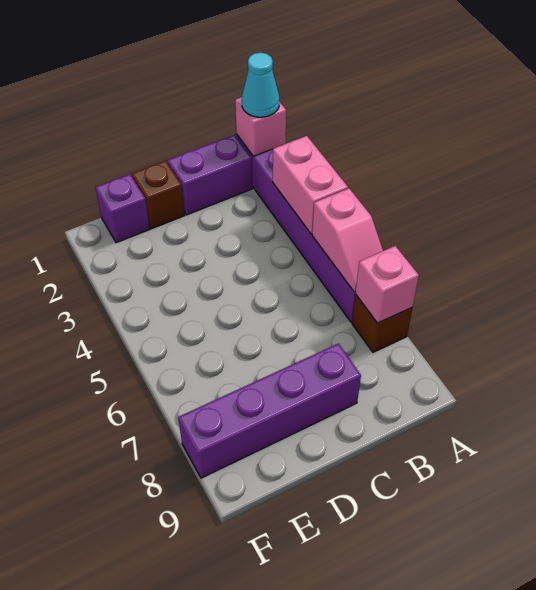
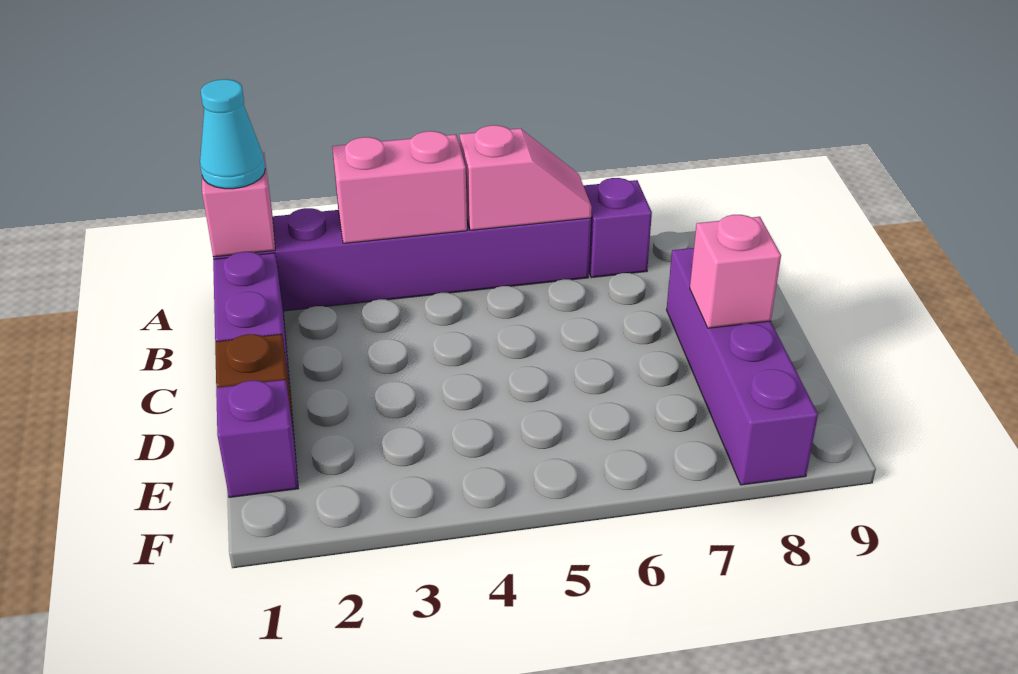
brown brick A7 level 1 -> purple brick A7 level 1
pink brick A7 level 2 -> pink brick D8 level 2

